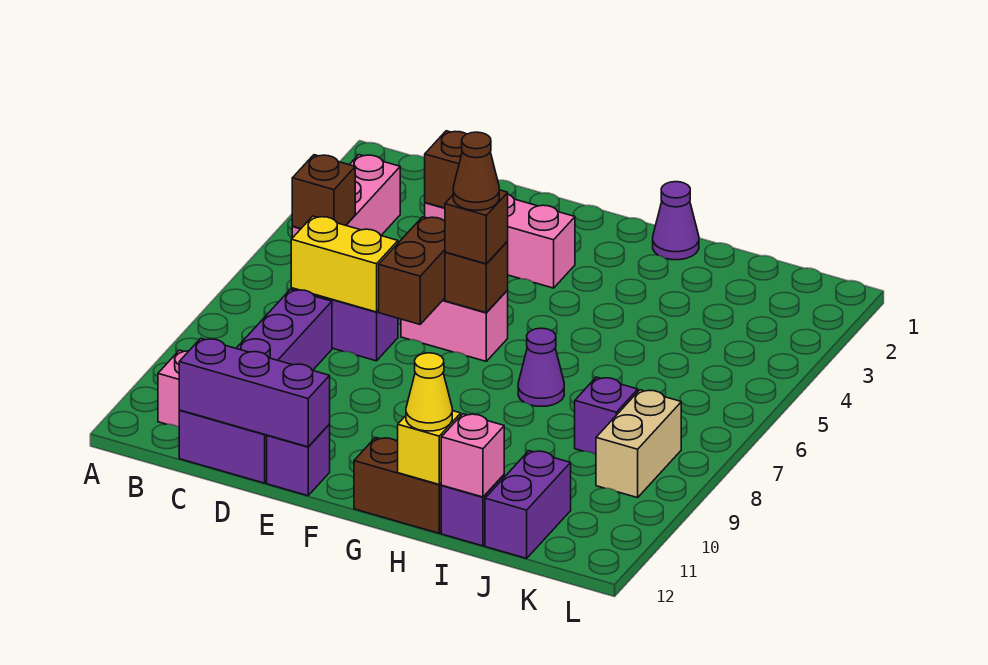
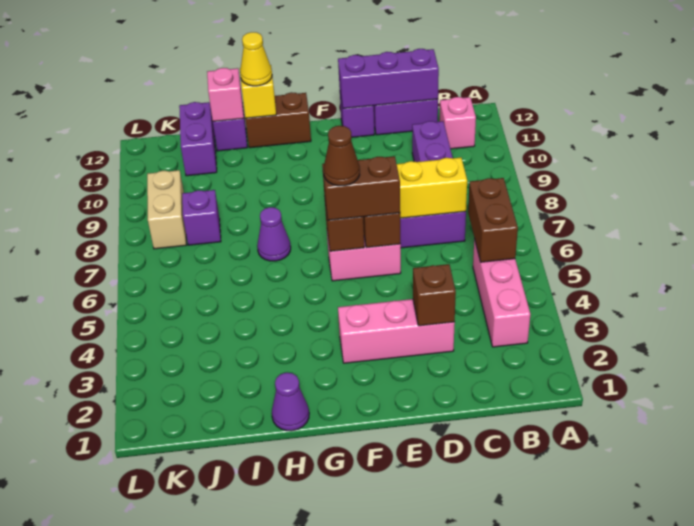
brown brick B5 level 2 -> brown brick B5:B6 level 2
brown brick F6 level 3 -> brown brick E6:F6 level 3

